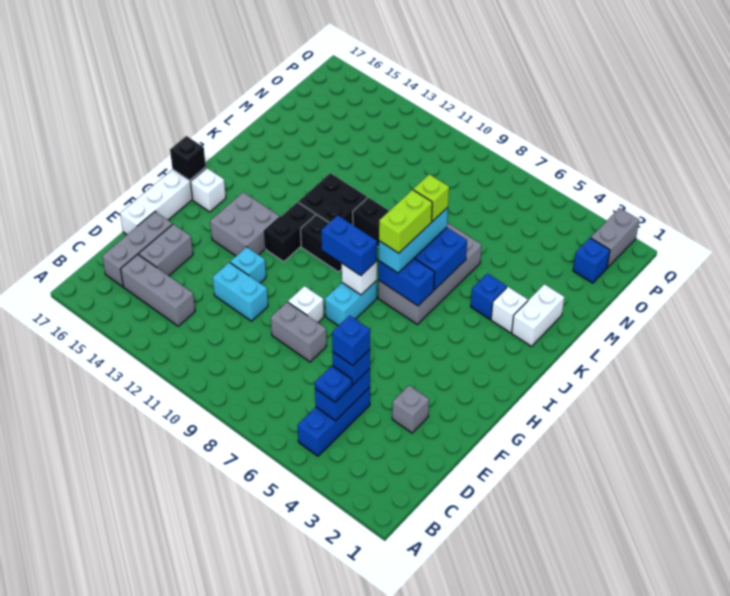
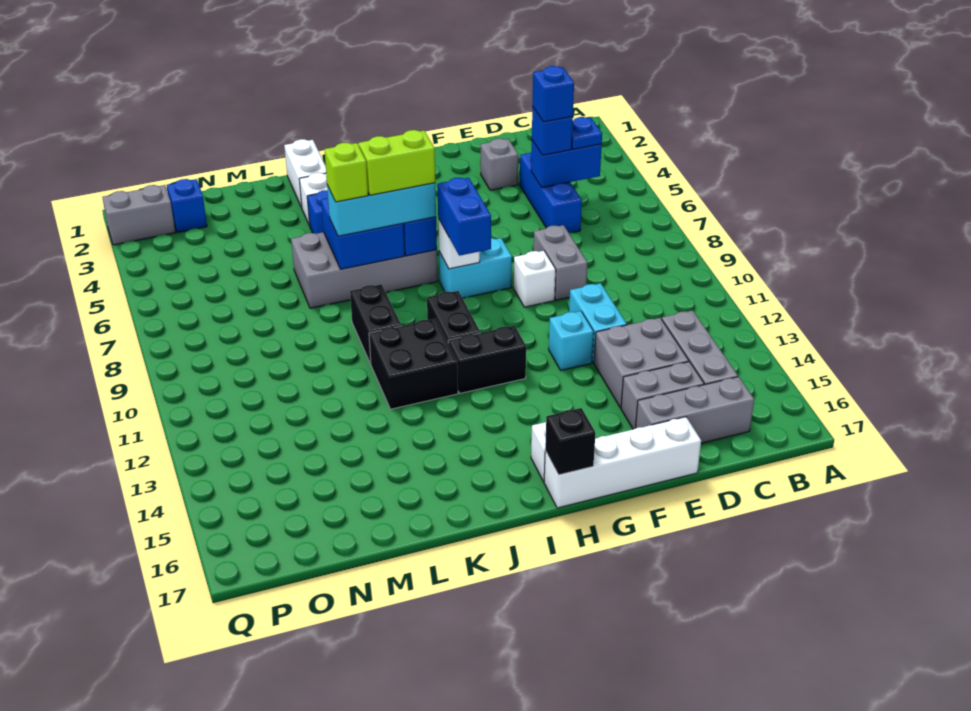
blue brick B5:D5 level 1 -> blue brick D4:D6 level 1
grey brick G13:H14 level 1 -> grey brick D13:E14 level 1
white brick K2:L2 level 1 -> white brick K1:K2 level 1

